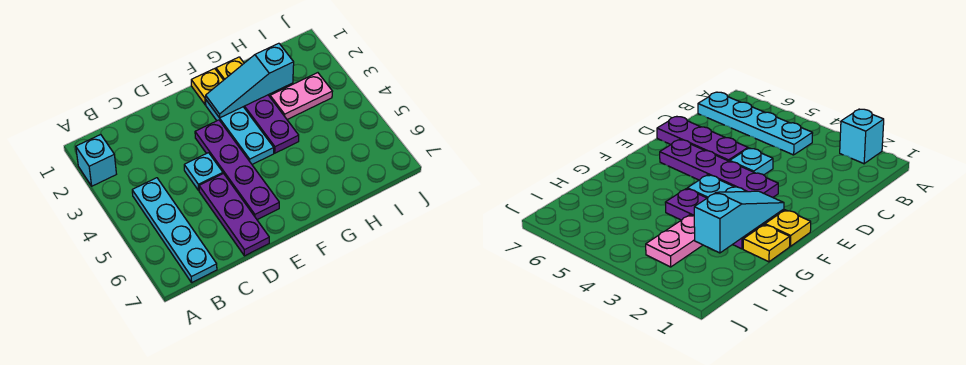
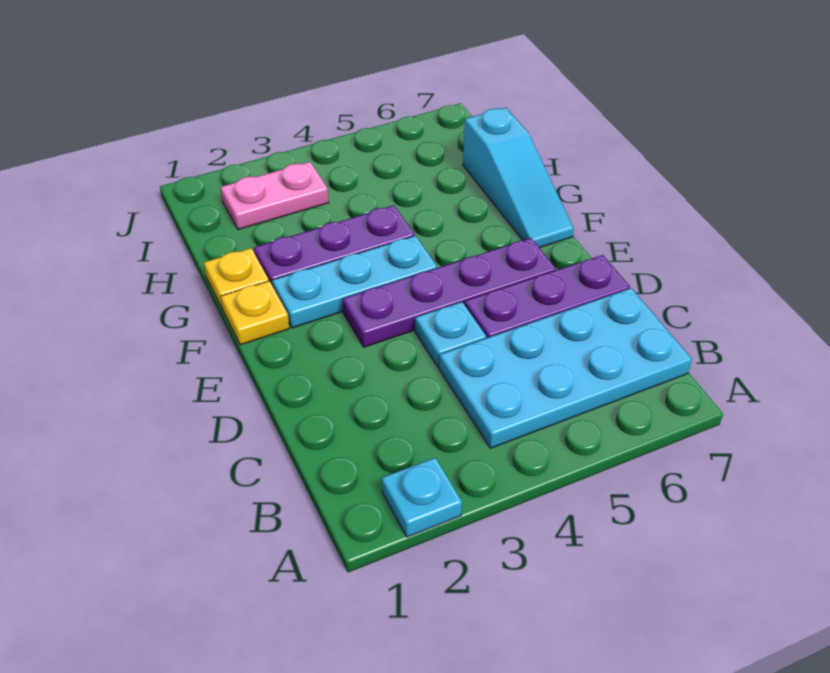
cyan brick A2 level 1 -> cyan plate A2 level 1
cyan plate B4:B7 level 1 -> cyan plate B4:C7 level 1
cyan slope F2:H2 level 2 top H -> cyan slope F7:H7 level 1 top H
pink plate H3:I3 level 1 -> pink plate I2:I3 level 1

